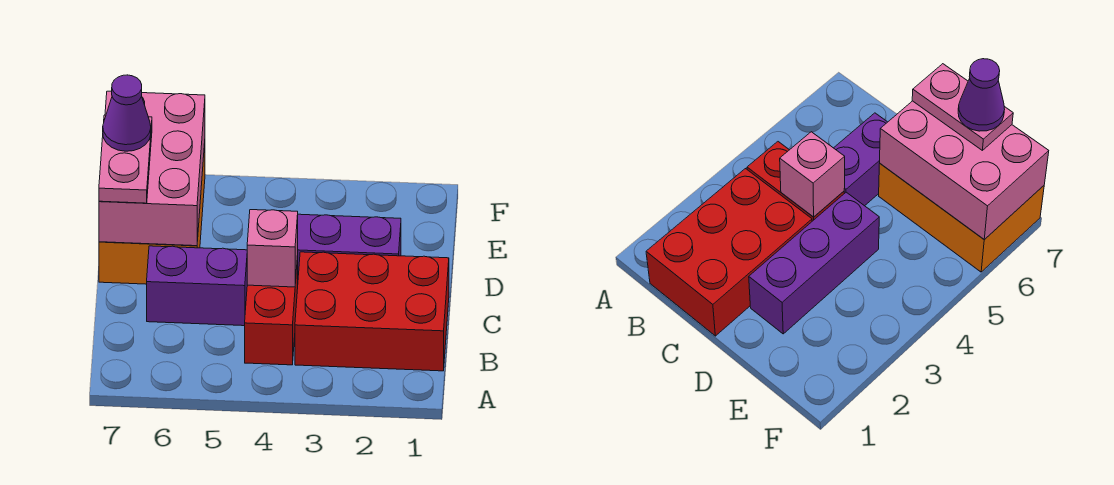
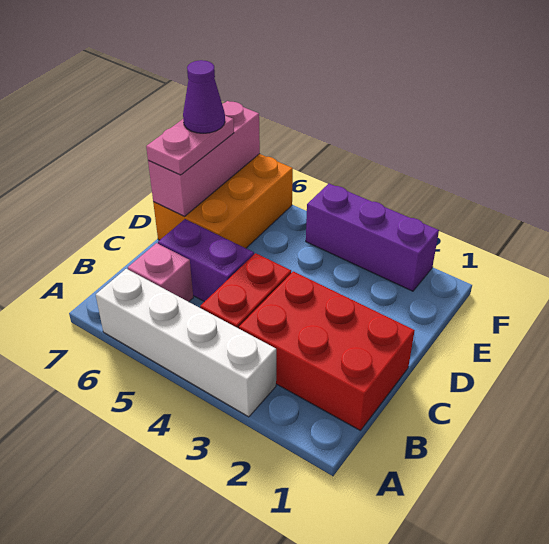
none -> white brick A3:A6 level 1
pink brick C4 level 2 -> pink brick B6 level 1
purple brick D2:D4 level 1 -> purple brick F2:F4 level 1
pink brick D6:F7 level 2 -> pink brick D7:F7 level 2

